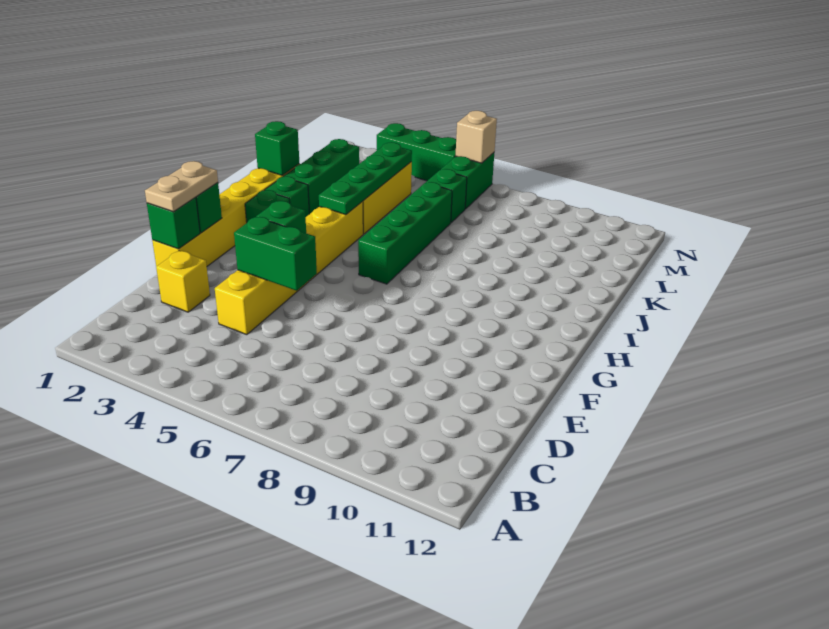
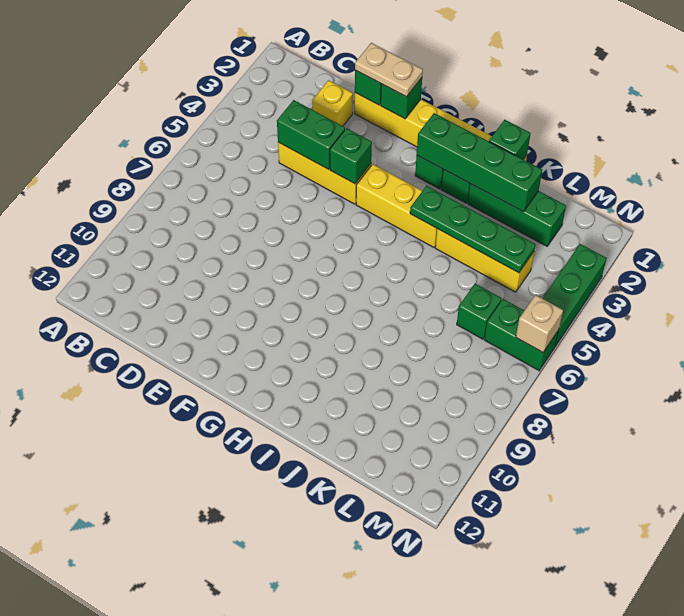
green brick E4:E5 level 2 -> green brick D4:E4 level 2
green brick H6:K6 level 1 -> green brick H2:K2 level 2

